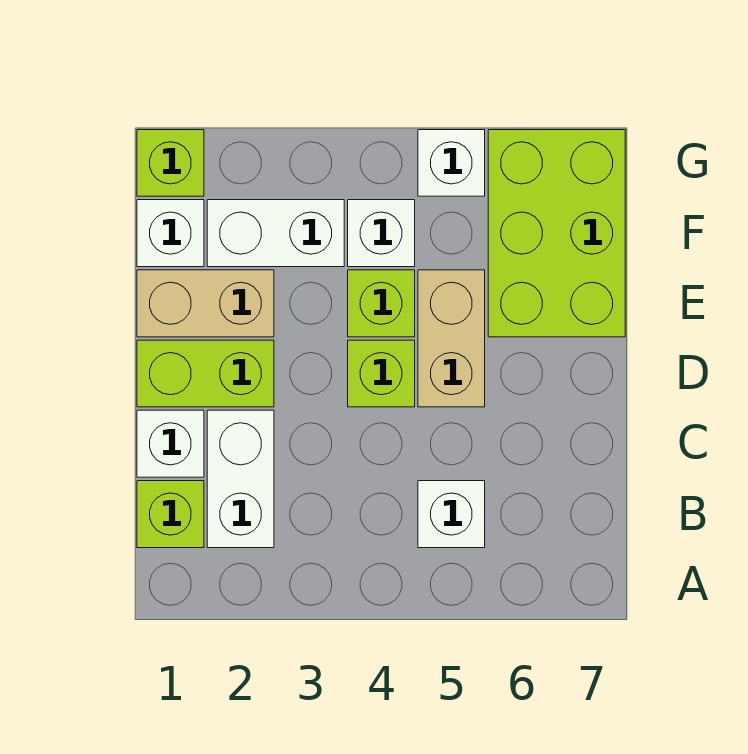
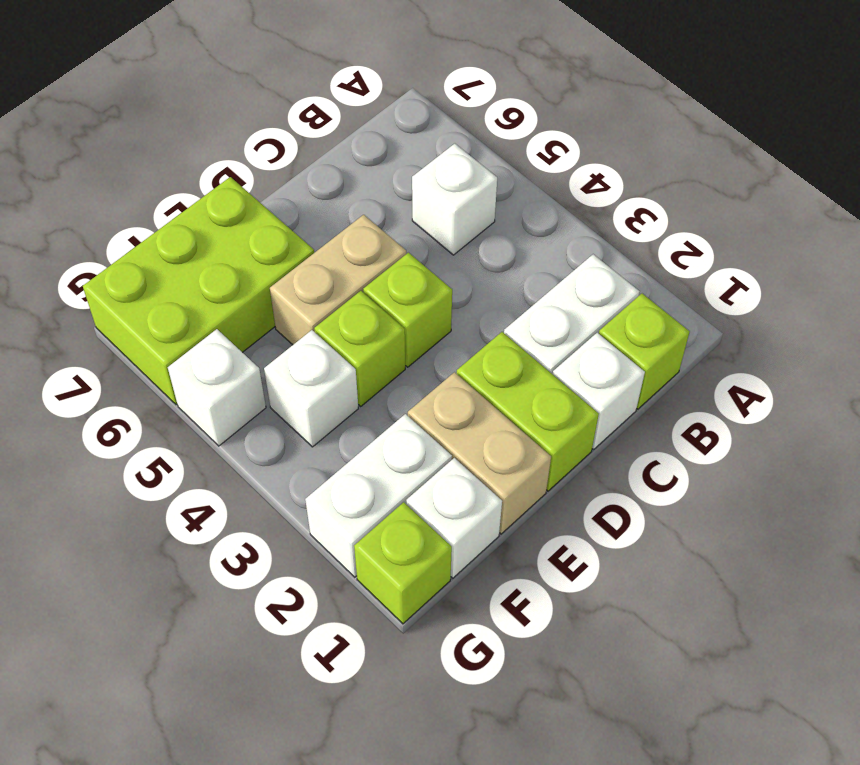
white brick F2:F3 level 1 -> white brick F2:G2 level 1

